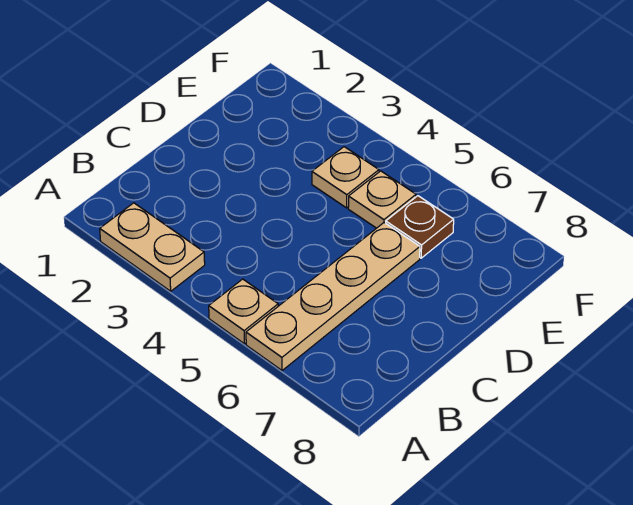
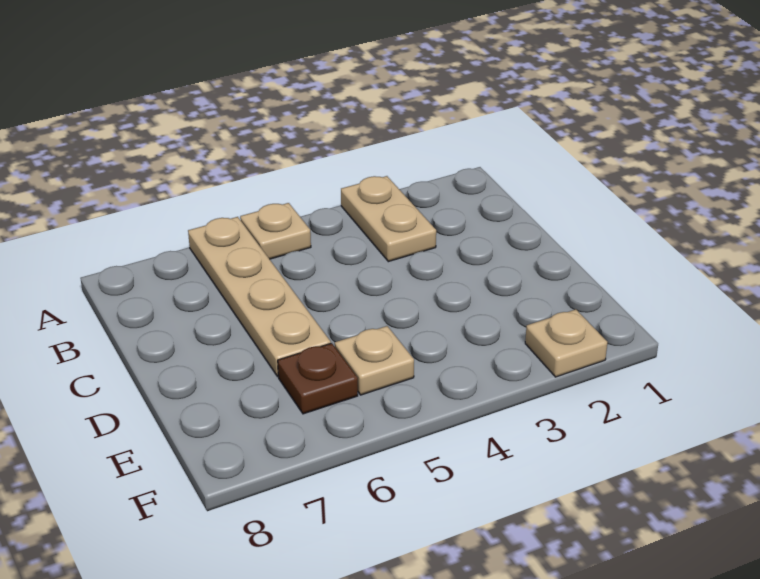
tan plate A2:A3 level 1 -> tan plate A3:B3 level 1
tan plate E4 level 1 -> tan plate F2 level 1

